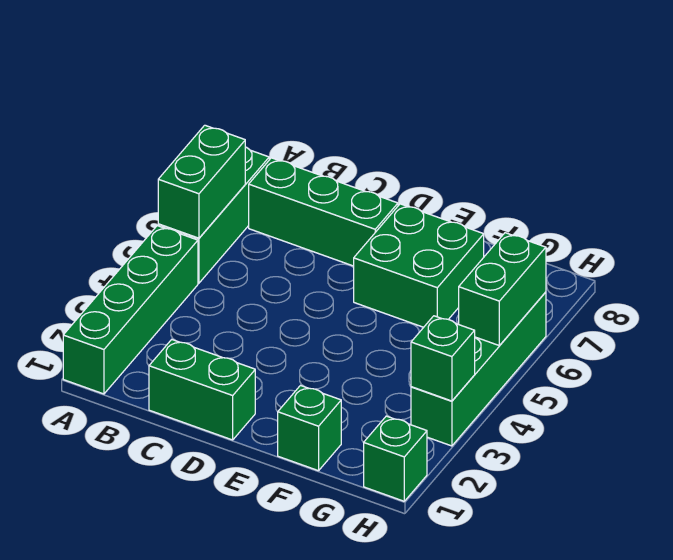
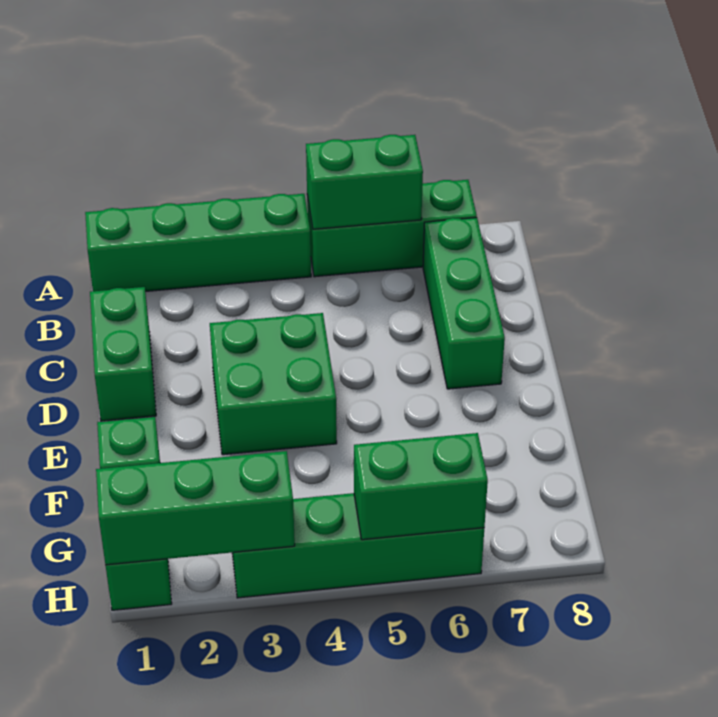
green brick E6:F7 level 1 -> green brick D3:E4 level 1
green brick H3 level 2 -> green brick H1:H3 level 2

